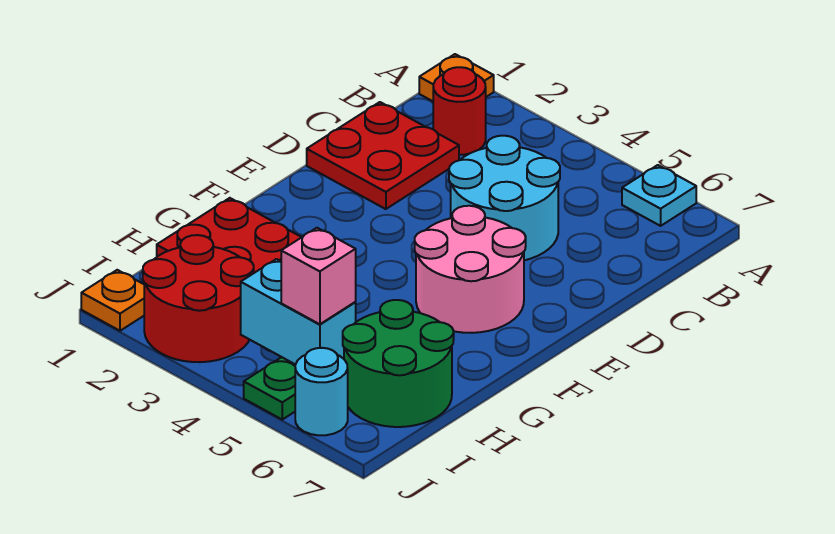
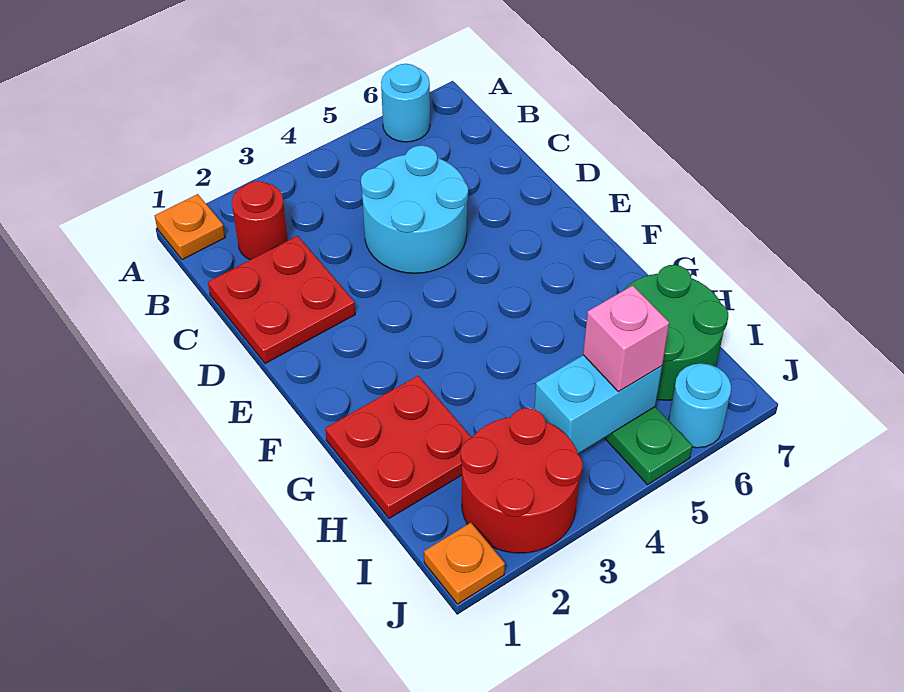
cyan plate A6 level 1 -> cyan round brick A6 level 1
pink round brick E5:F6 level 1 -> none

